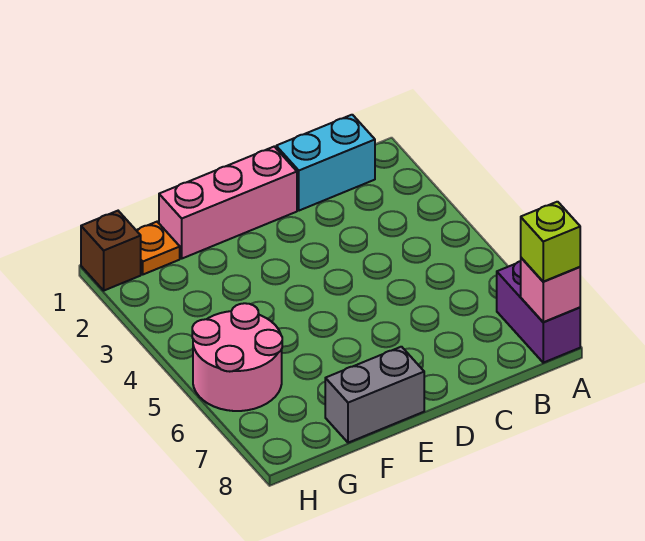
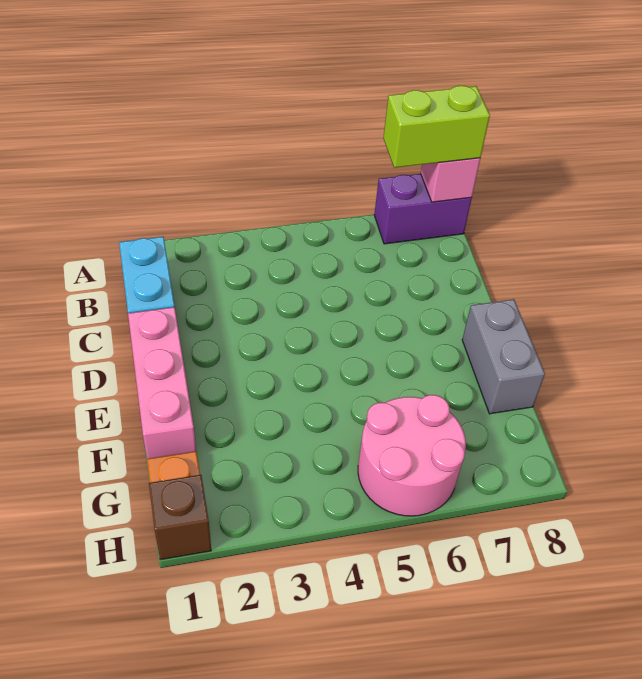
lime brick A8 level 3 -> lime brick A7:A8 level 3

